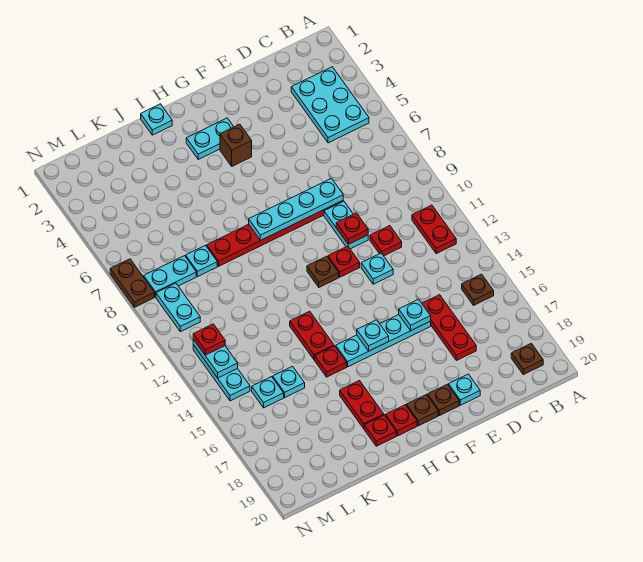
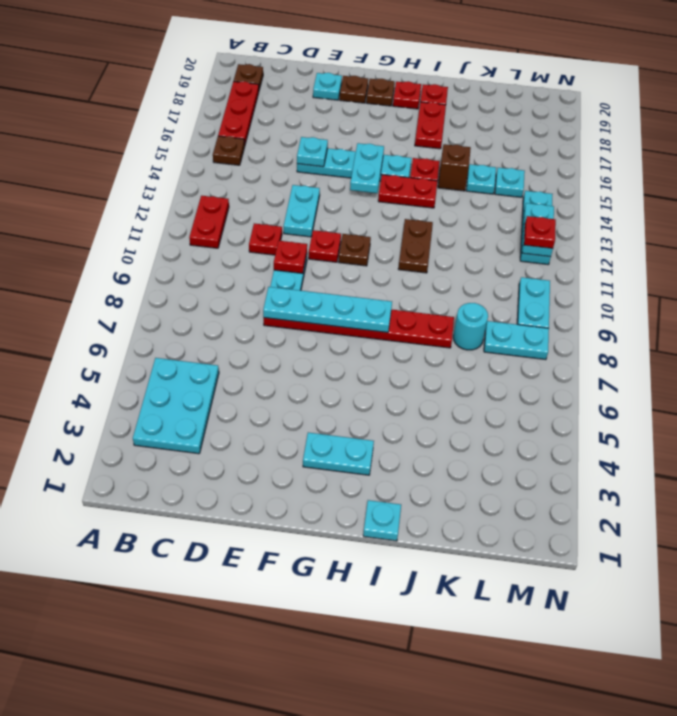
red plate D15:D17 level 1 -> red plate B16:B18 level 1
cyan plate E12 level 1 -> cyan plate E12:E13 level 1
brown brick G4 level 1 -> brown brick J15 level 1
cyan plate G15 level 2 -> cyan plate G14:G15 level 2
red plate I13:I14 level 1 -> red plate H14:I14 level 1
cyan plate K8 level 1 -> cyan round brick K8 level 1
brown plate N7:N8 level 1 -> brown plate I11:I12 level 1

